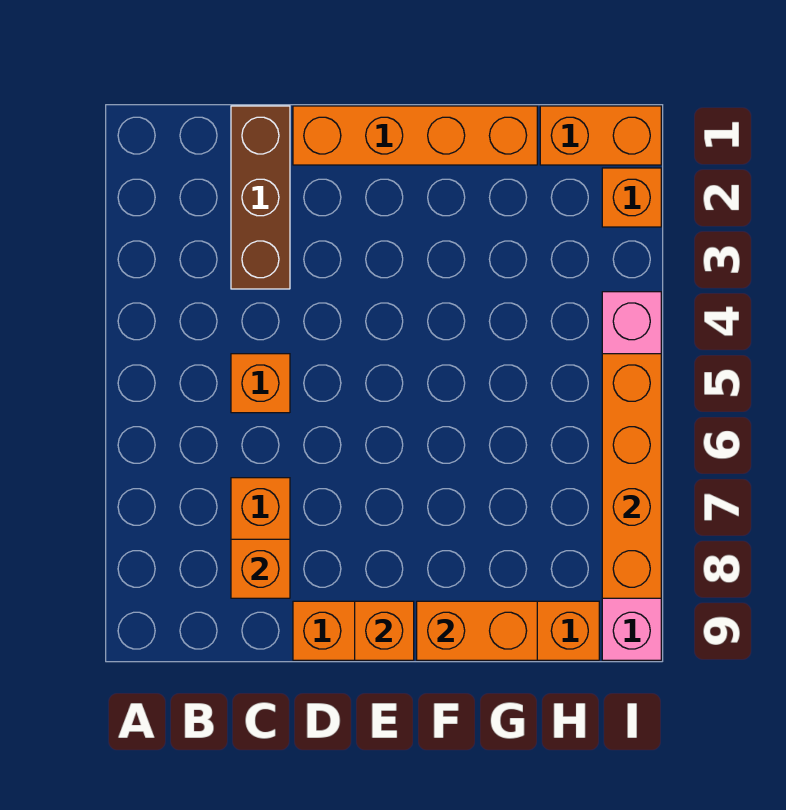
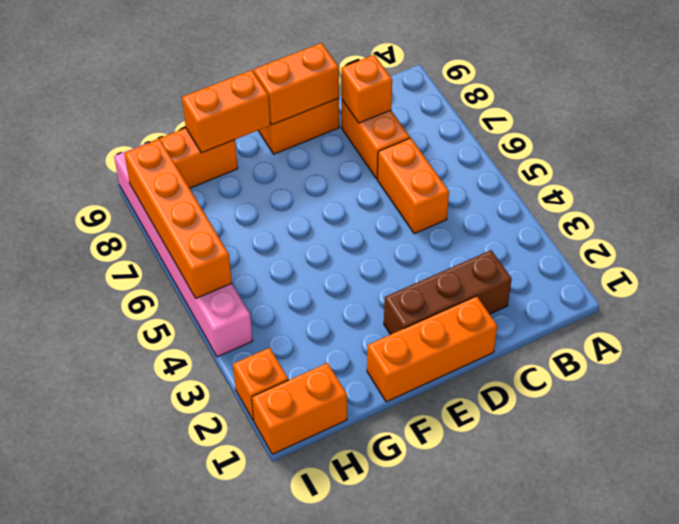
brown brick C1:C3 level 1 -> brown brick C2:E2 level 1
orange brick C5 level 1 -> orange brick C5:C6 level 1
orange brick D1:G1 level 1 -> orange brick D1:F1 level 1
orange brick E9 level 2 -> orange brick D9:E9 level 2

